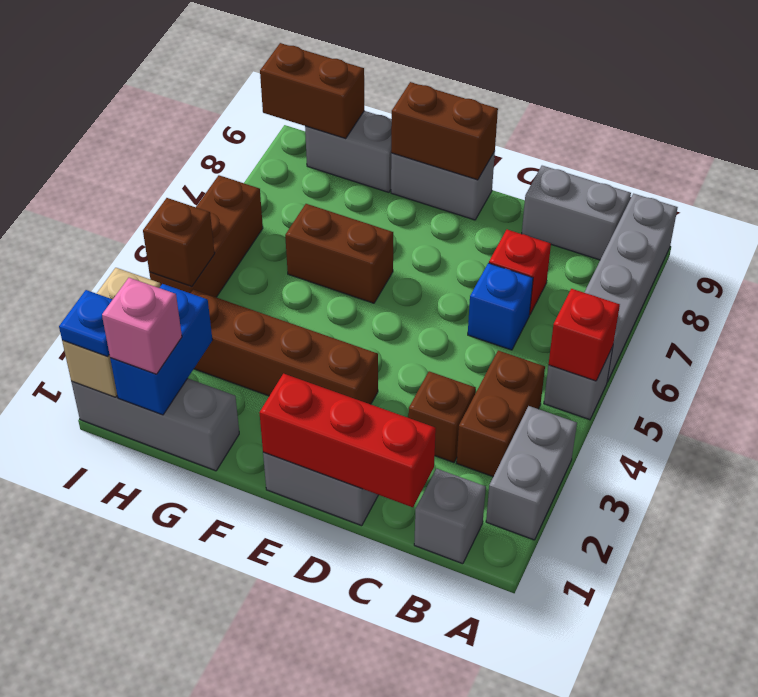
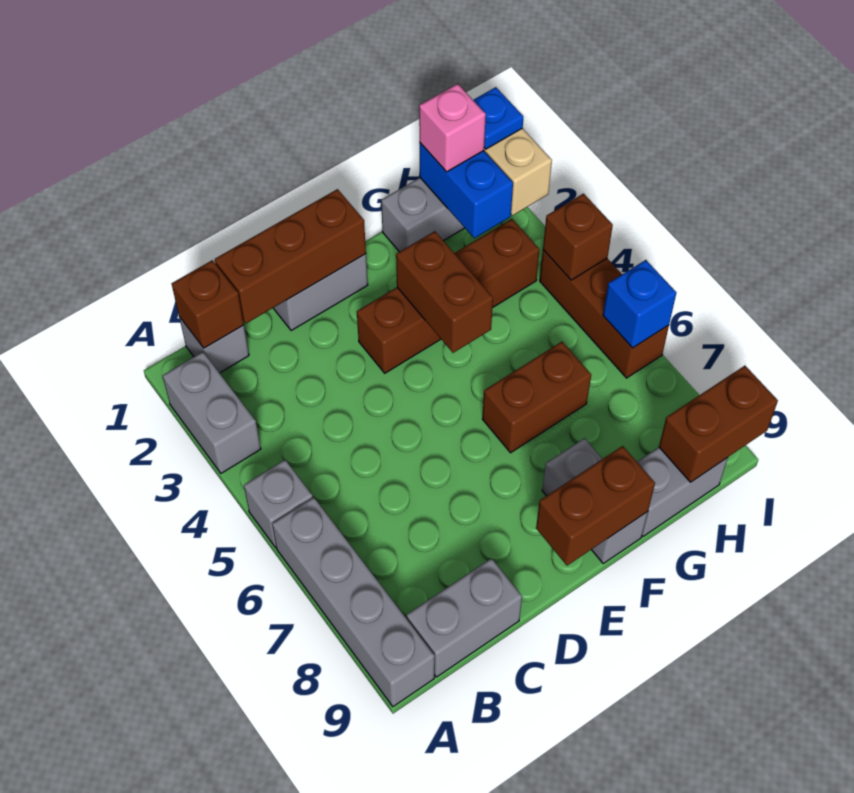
red brick A5 level 2 -> none
brown brick B3:B4 level 1 -> brown brick F3:F4 level 2
red brick C1:E1 level 2 -> brown brick C1:E1 level 2
brown brick C3 level 1 -> brown brick B1 level 2
blue brick C6 level 1 -> blue brick I6 level 2
red brick C7 level 1 -> none
grey brick E9:F9 level 1 -> grey brick F8:F9 level 1

